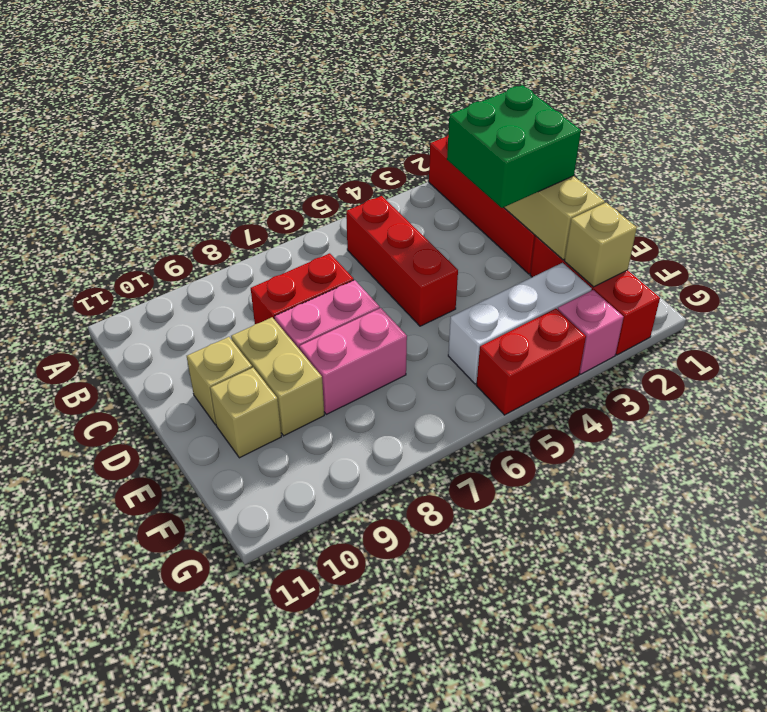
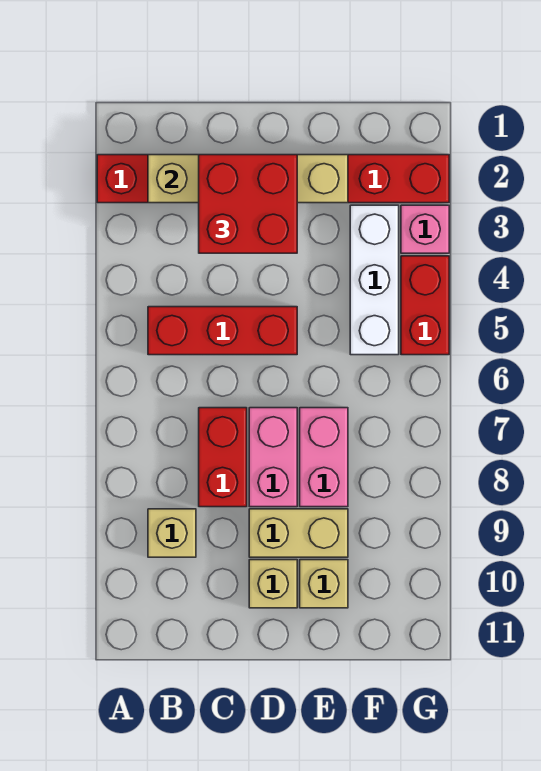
green brick C2:D3 level 3 -> red brick C2:D3 level 3
tan brick F2 level 2 -> tan brick B9 level 1

